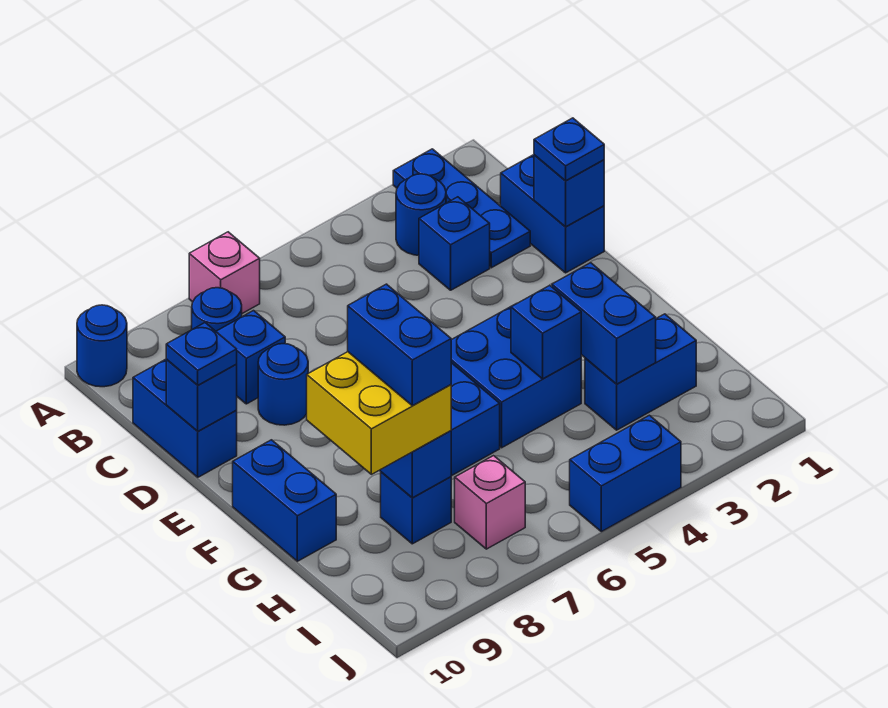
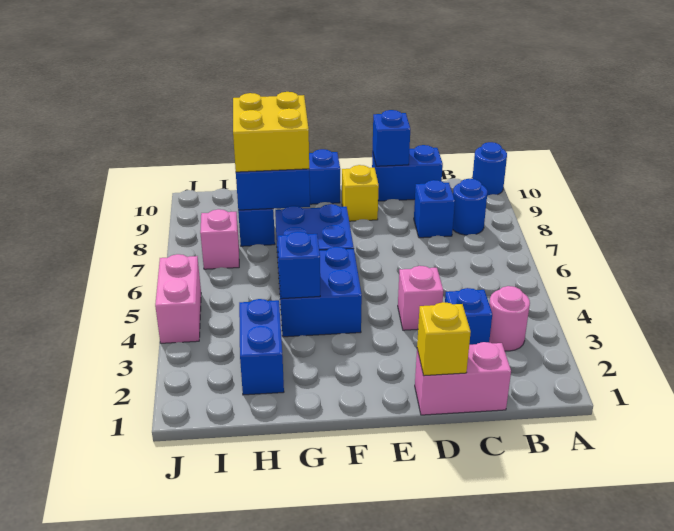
blue plate A2:C2 level 1 -> none
pink brick A7 level 1 -> pink brick D4 level 1
blue round brick B3 level 1 -> pink round brick B3 level 1
blue brick C1:D1 level 1 -> pink brick C1:D1 level 1
blue brick D1 level 2 -> yellow brick D1 level 2
blue plate D1 level 3 -> none
blue round brick D8 level 1 -> none
blue plate D10 level 3 -> none
none -> yellow brick E9 level 1
blue brick G3:H3 level 2 -> none
blue brick G8:H8 level 4 -> none
blue brick J4:J5 level 1 -> pink brick J4:J5 level 1

